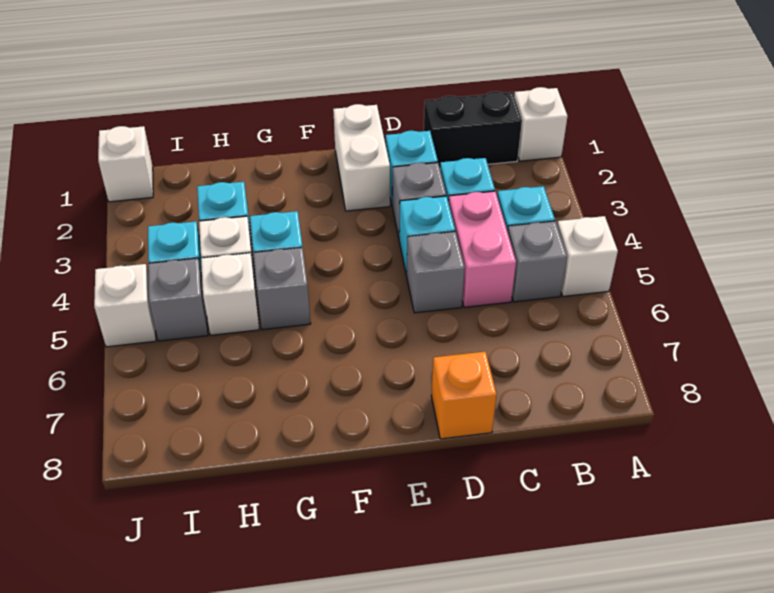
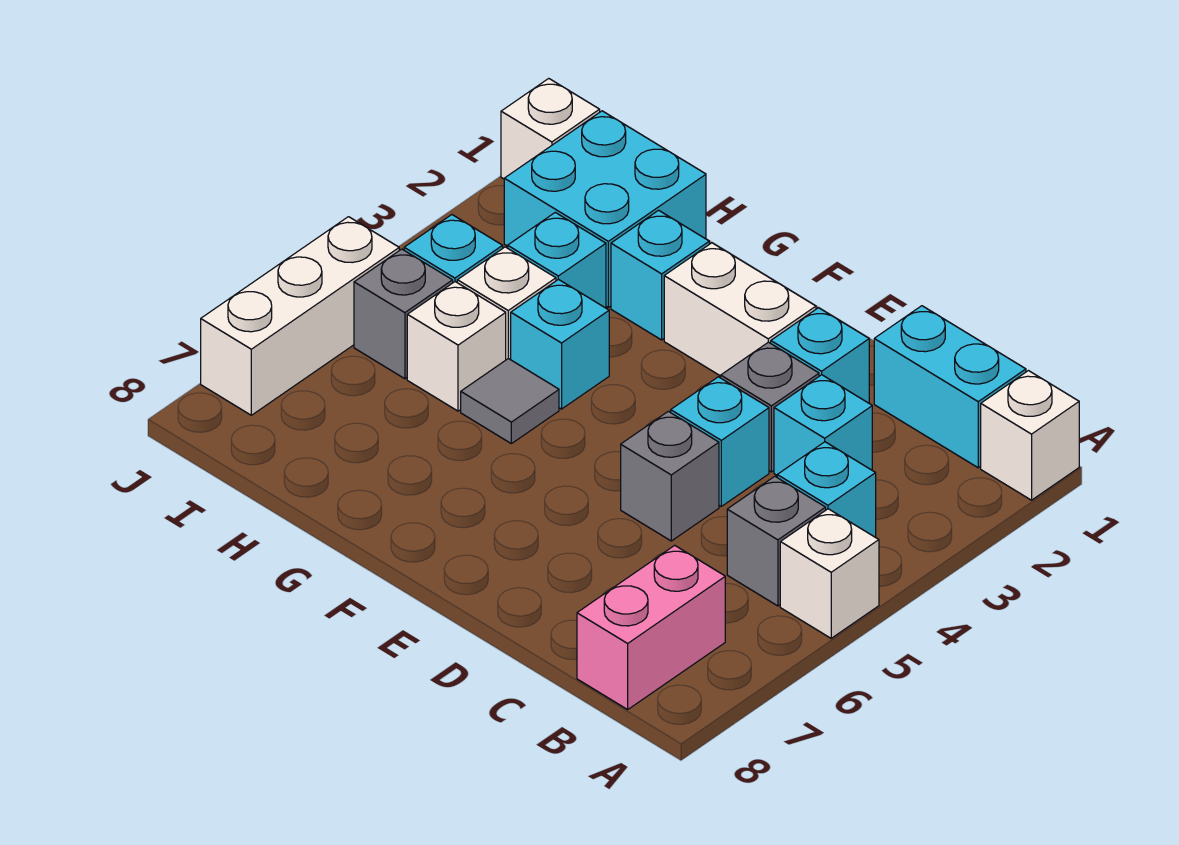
black brick B1:C1 level 1 -> cyan brick B1:C1 level 1
pink brick C4:C5 level 1 -> pink brick B7:B8 level 1
orange brick D8 level 1 -> none
white brick E1:E2 level 1 -> white brick E2:F2 level 1
none -> cyan brick G2 level 1
grey brick G5 level 1 -> grey tile G5 level 1
none -> cyan brick H1:I2 level 1
white brick J5 level 1 -> white brick J5:J7 level 1

